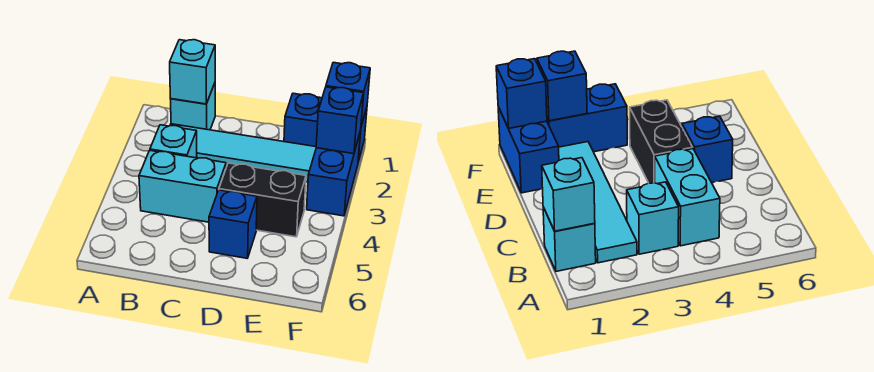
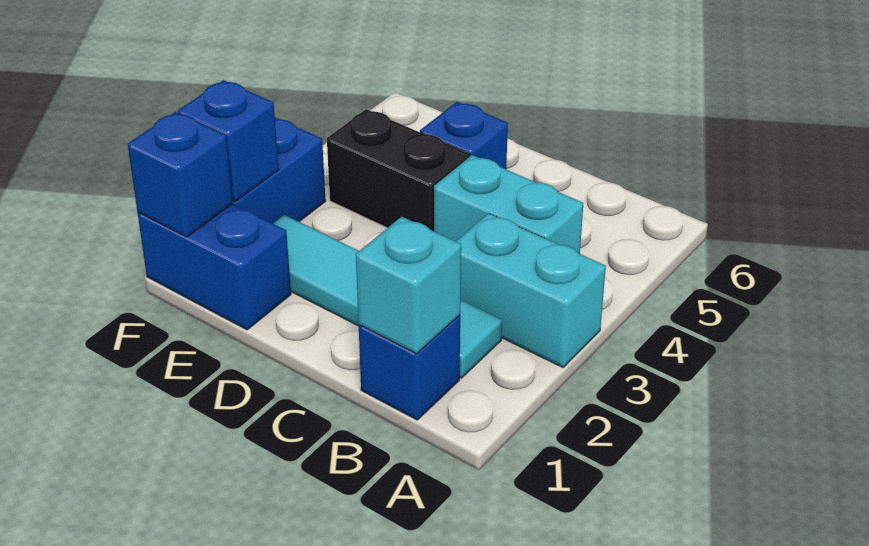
cyan brick B1 level 1 -> blue brick B1 level 1
cyan brick B3 level 1 -> cyan brick A3:B3 level 1

